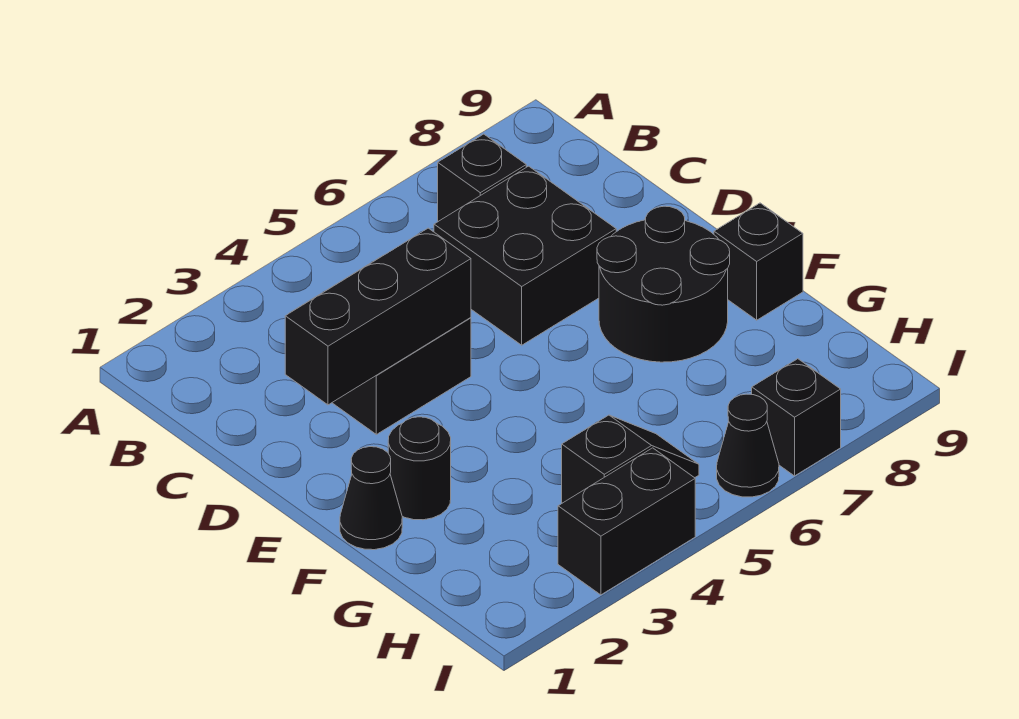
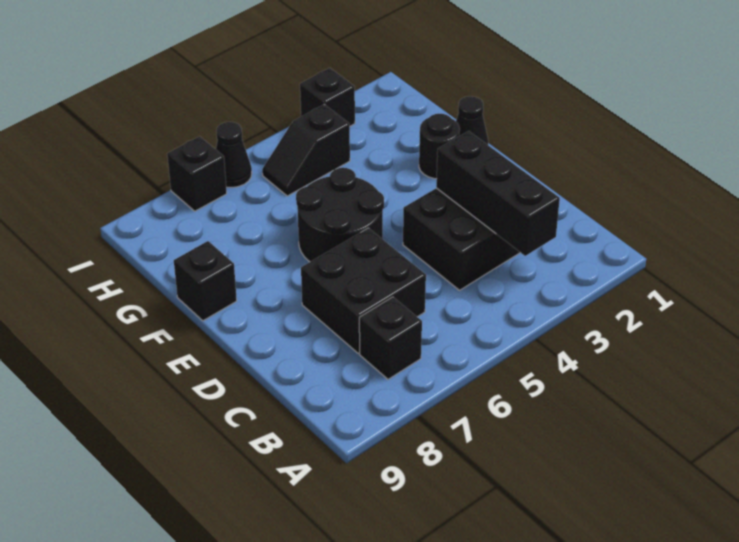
black brick D2:D4 level 2 -> black brick B3:D3 level 2
black round brick E7:F8 level 1 -> black round brick E5:F6 level 1
black brick I3:I4 level 1 -> black brick I3 level 1

